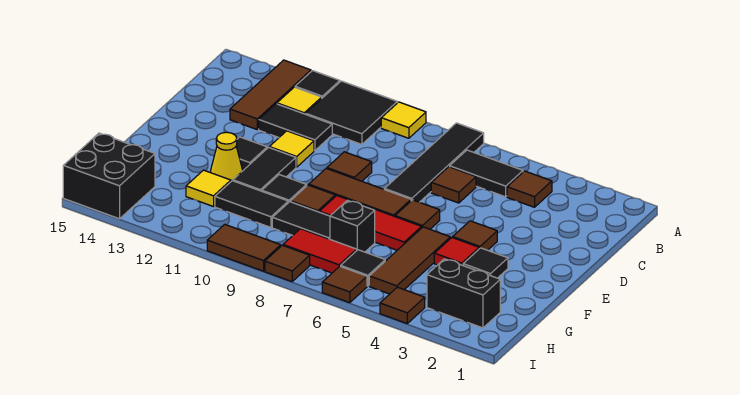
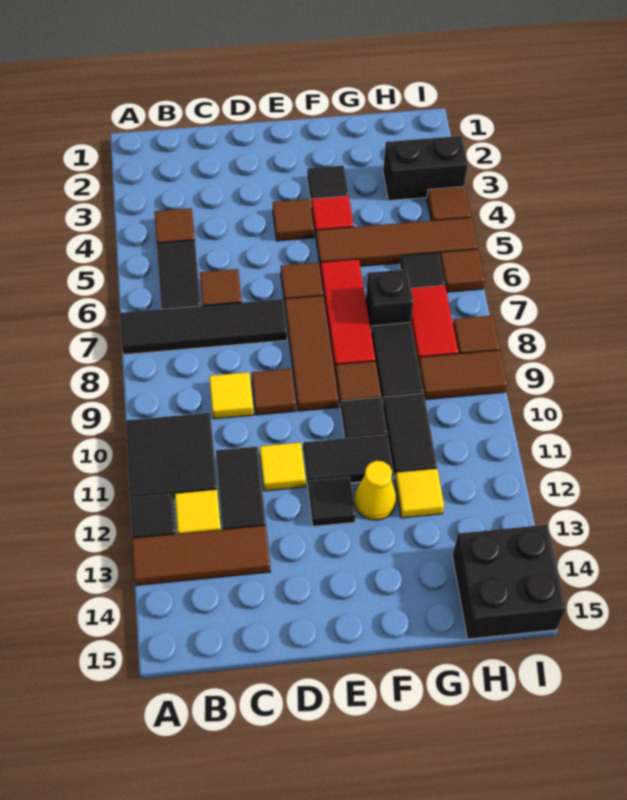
yellow tile A9 level 1 -> yellow tile C9 level 1
brown tile F5:H5 level 1 -> brown tile F5:I5 level 1
black brick H2:H3 level 1 -> black brick H3:I3 level 1
brown tile I9:I10 level 1 -> brown tile H9:I9 level 1

